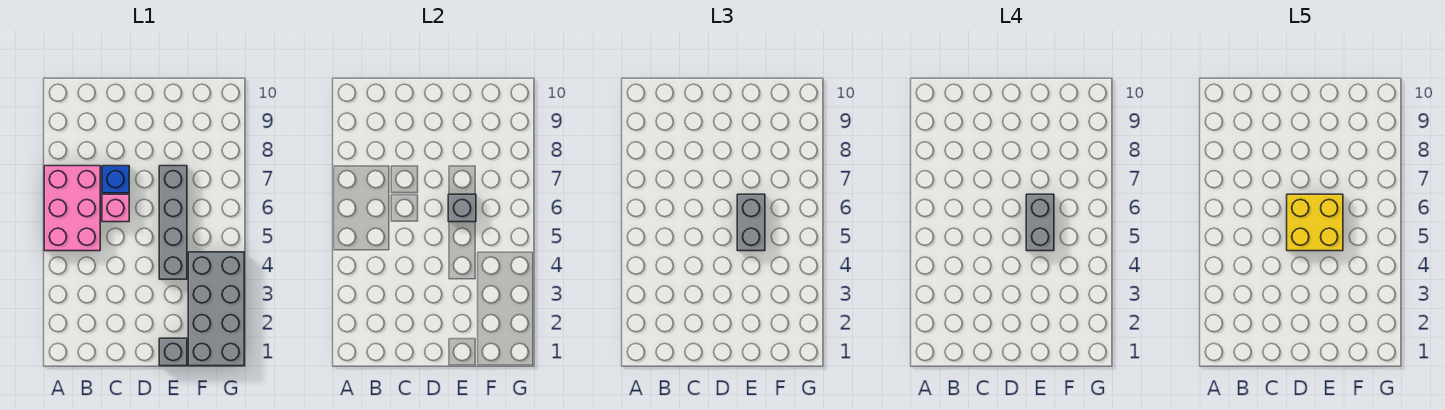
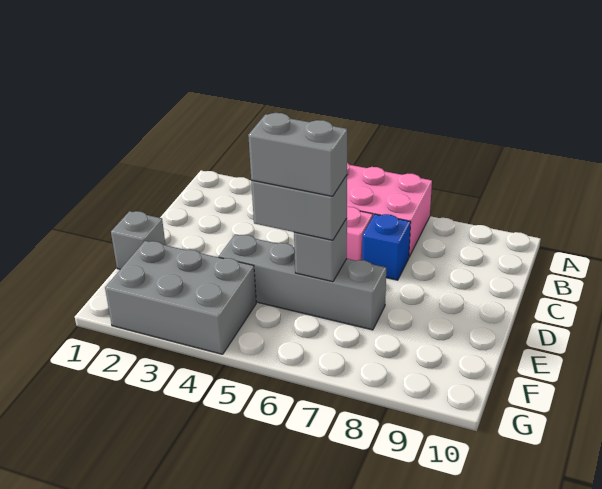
yellow brick D5:E6 level 5 -> none
grey brick F1:G4 level 1 -> grey brick F2:G4 level 1

